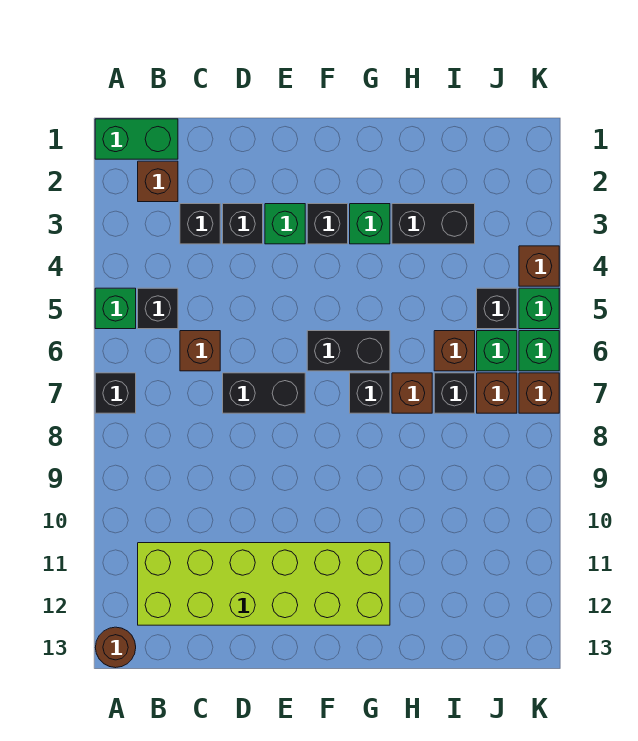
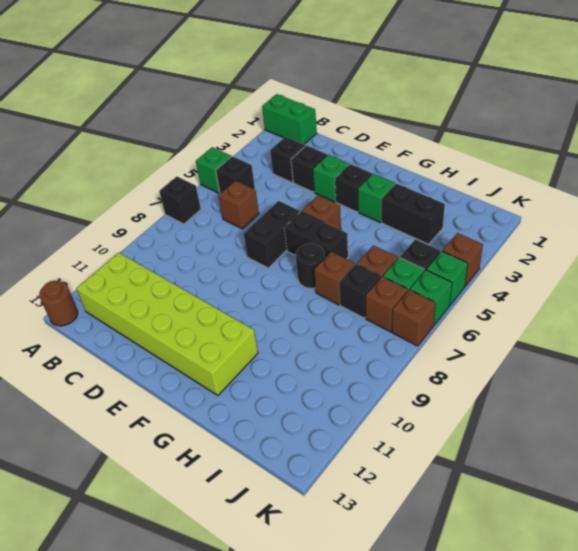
brown brick B2 level 1 -> brown brick F5 level 1
black brick D7:E7 level 1 -> black brick E6:E7 level 1
black brick G7 level 1 -> black round brick G7 level 1

